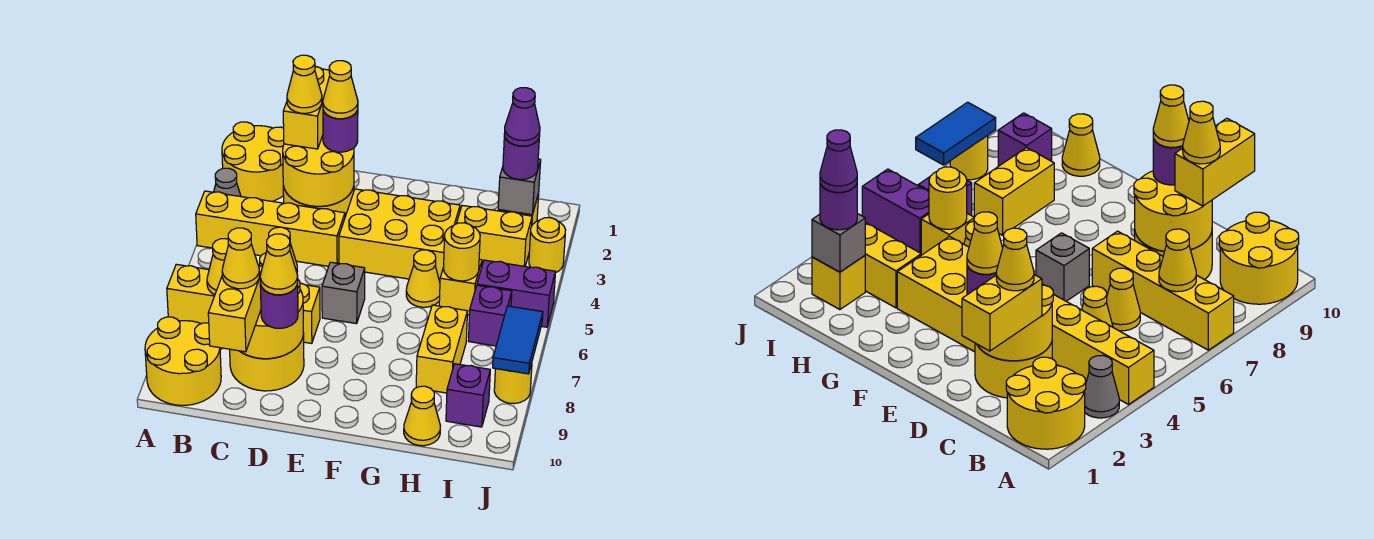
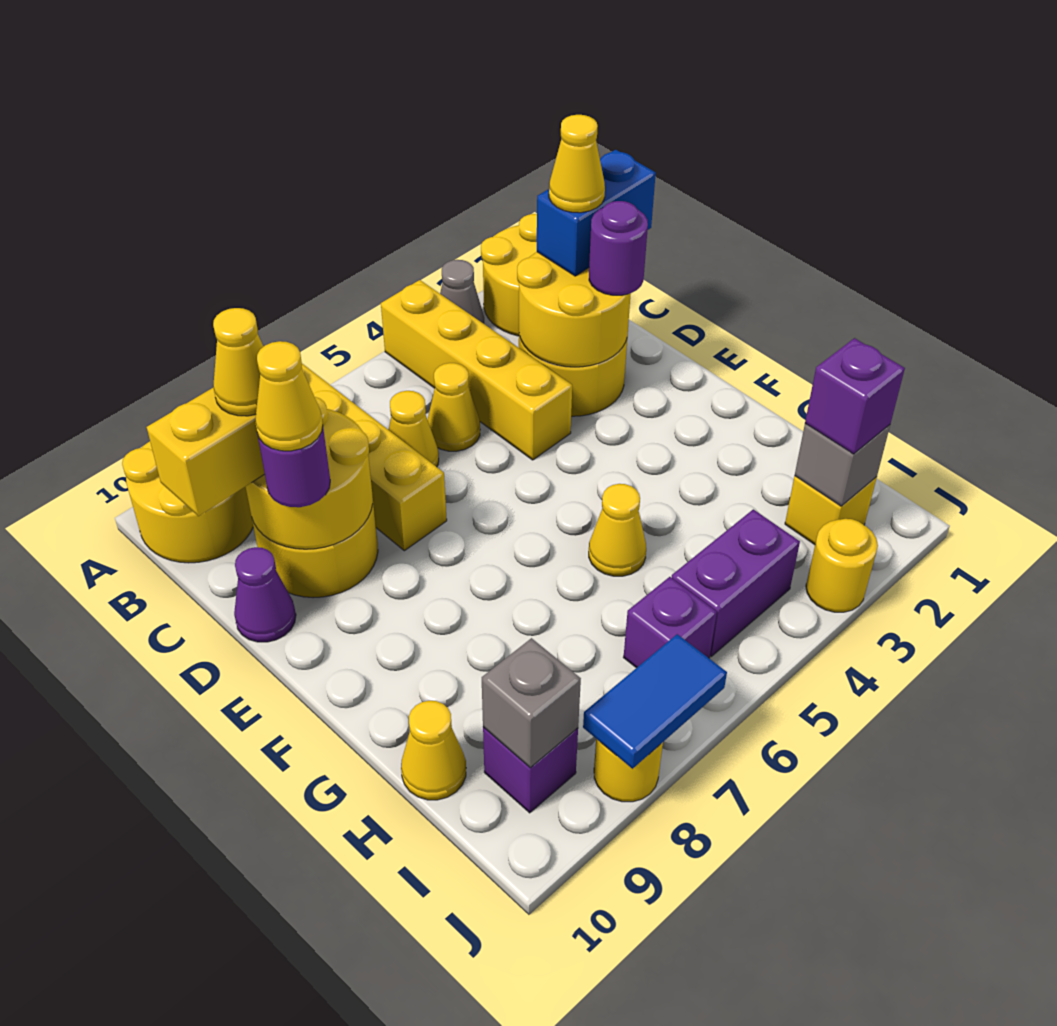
yellow cone B7 level 2 -> none
yellow brick C1:C2 level 3 -> blue brick C1:C2 level 3
yellow cone D2 level 4 -> none
yellow brick E3:G4 level 1 -> none
grey brick E6 level 1 -> grey brick I9 level 2
yellow brick H3:I3 level 1 -> none
yellow brick H5 level 1 -> none
yellow round brick H5 level 2 -> none
yellow brick H7:H8 level 1 -> none
purple round brick I2 level 3 -> purple brick I2 level 3
purple cone I2 level 4 -> purple cone D10 level 1
purple brick I5:J5 level 1 -> purple brick I4:I5 level 1

